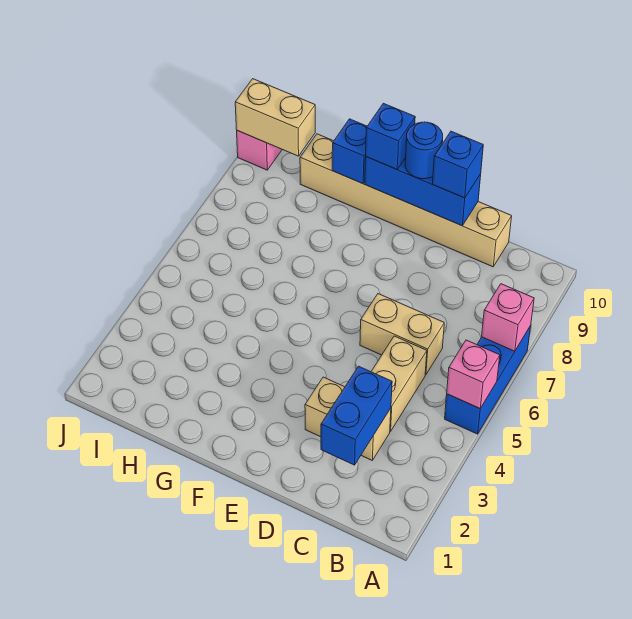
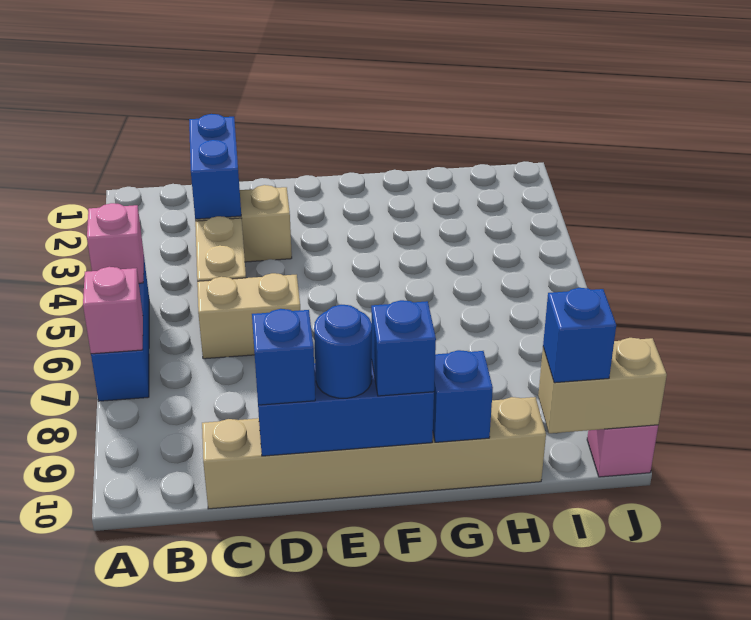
none -> blue brick I10 level 3

